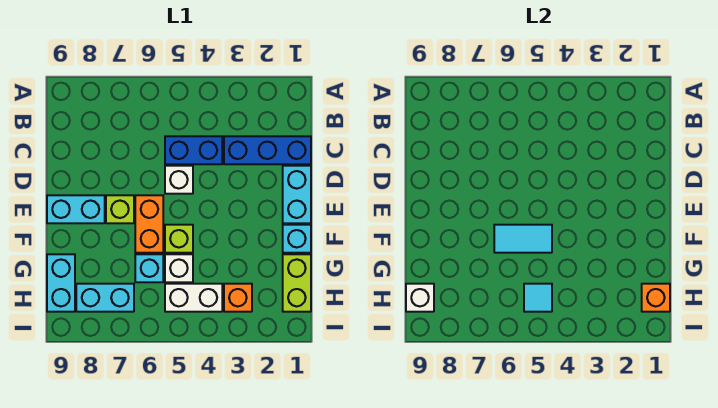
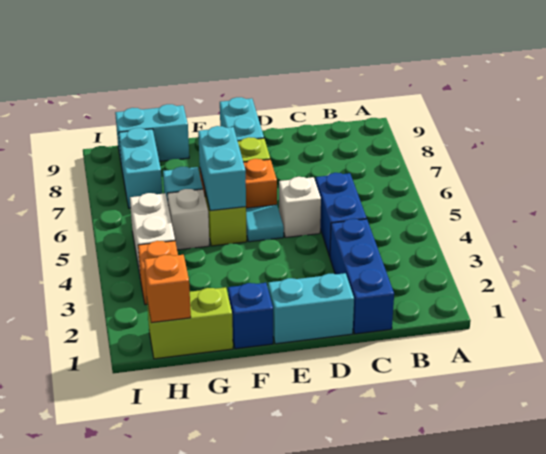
cyan brick F1 level 1 -> blue brick F1 level 1
cyan tile F5:F6 level 2 -> cyan brick F5:F6 level 2
cyan tile H5 level 2 -> cyan tile E5 level 1
white brick H9 level 2 -> none

